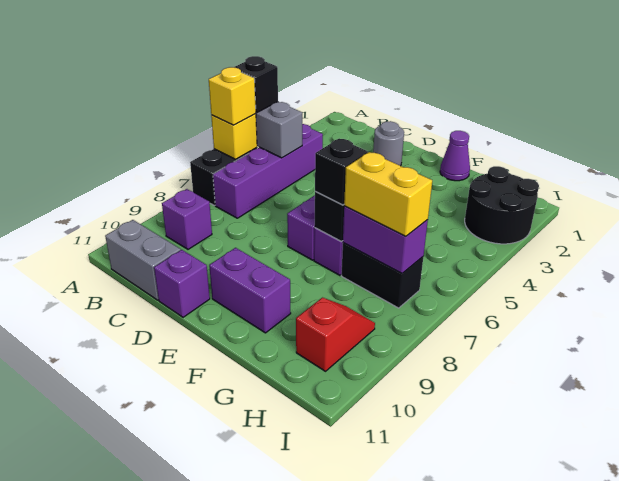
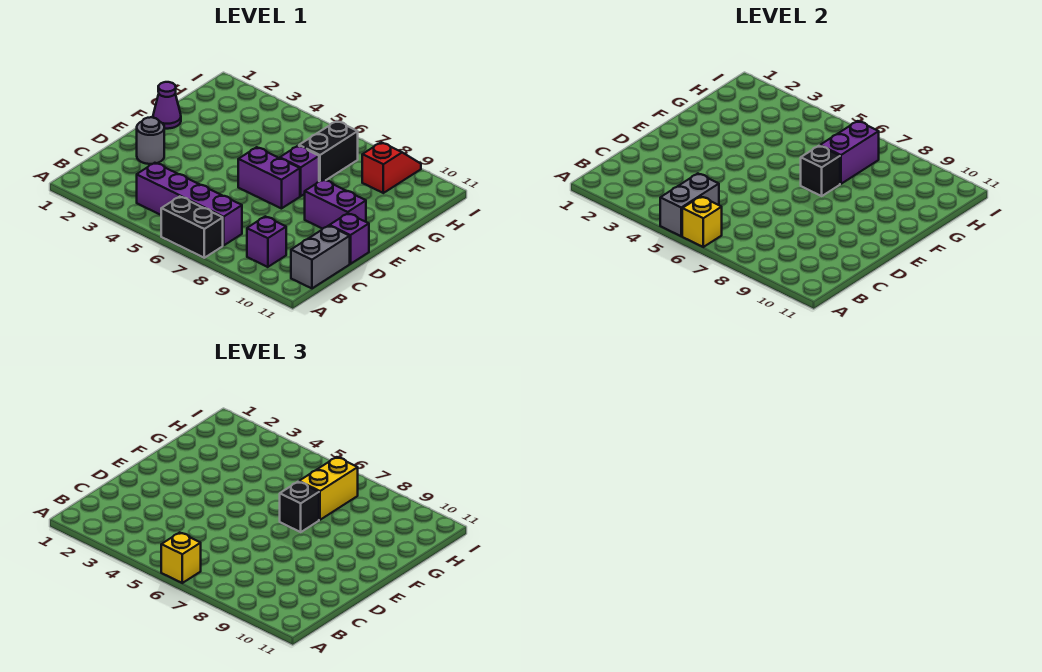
black brick A5 level 3 -> none
purple brick E10:F10 level 1 -> purple brick E9:E10 level 1
black round brick H2:I3 level 1 -> none
red slope H9:H10 level 1 top 10 -> red slope H9:I9 level 1 top H

